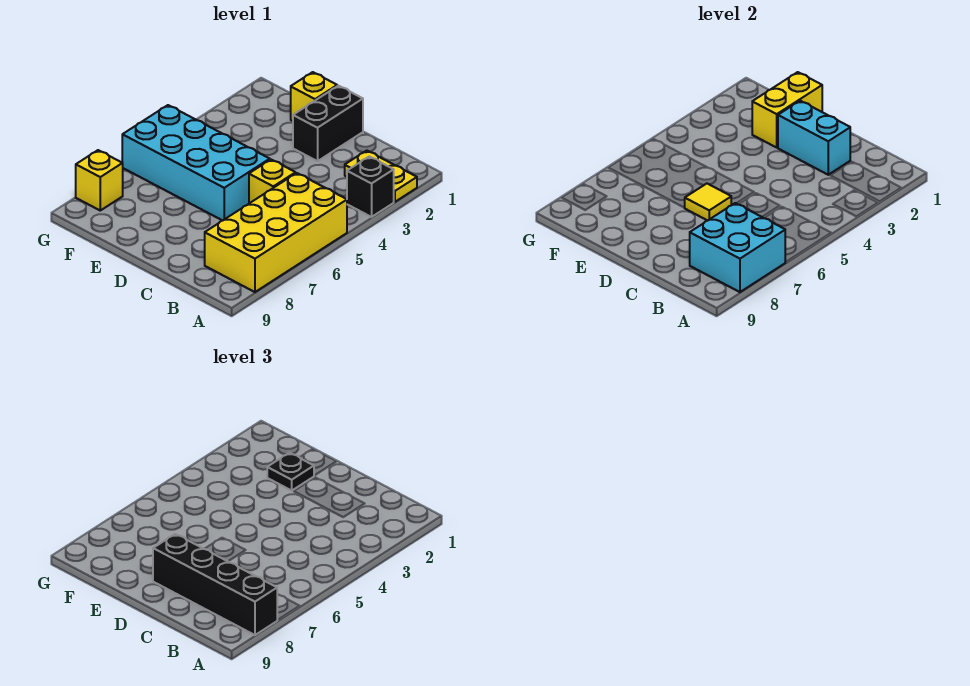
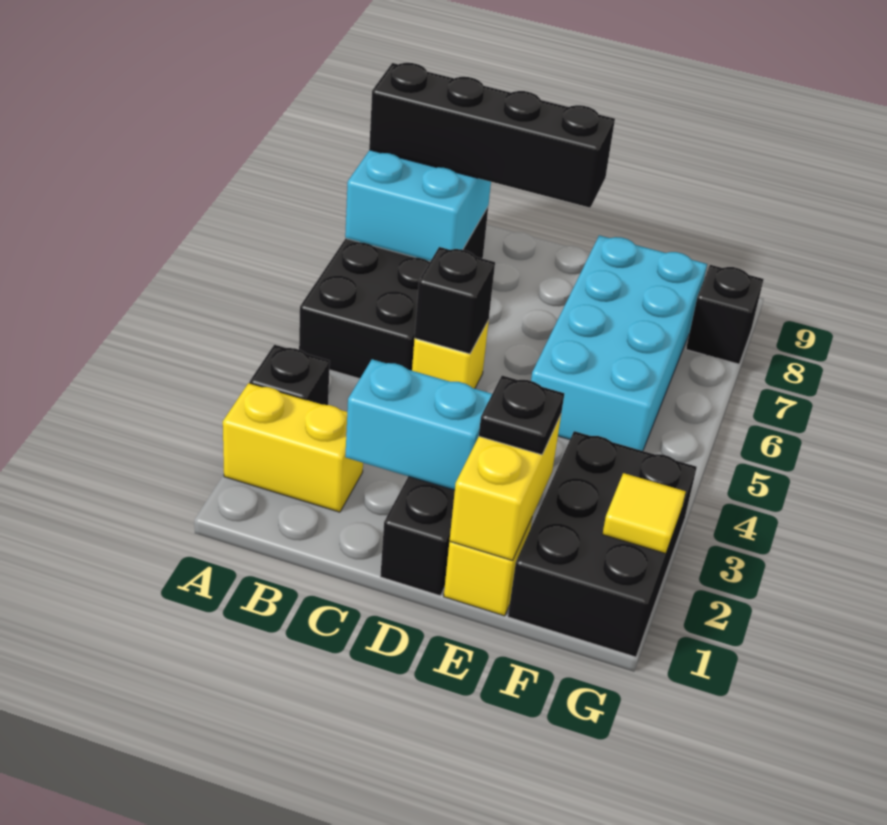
yellow plate A2:B2 level 1 -> yellow brick A2:B2 level 1
yellow brick A5:B8 level 1 -> black brick A5:B8 level 1
none -> black brick C5 level 2
cyan brick D5:G6 level 1 -> cyan brick E5:F8 level 1
yellow tile D6 level 2 -> yellow tile G2 level 2
none -> black brick F1:G3 level 1
yellow brick G8 level 1 -> black brick G8 level 1

